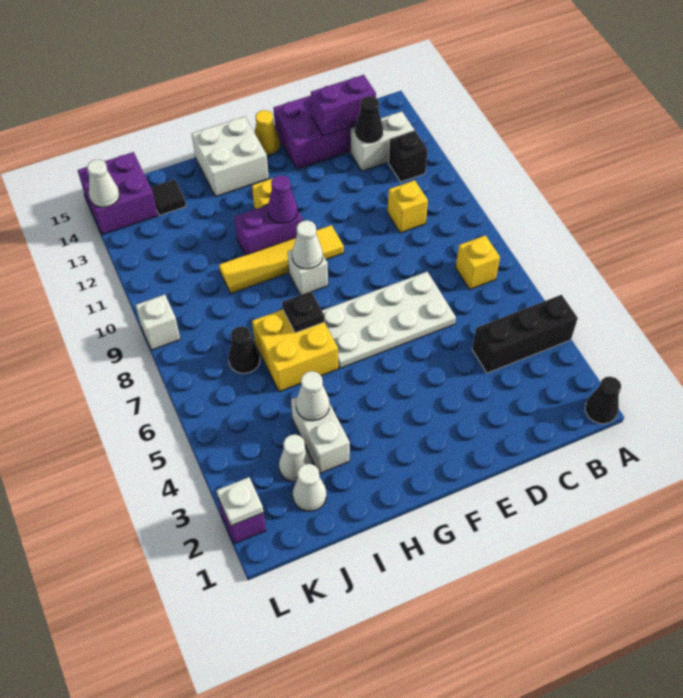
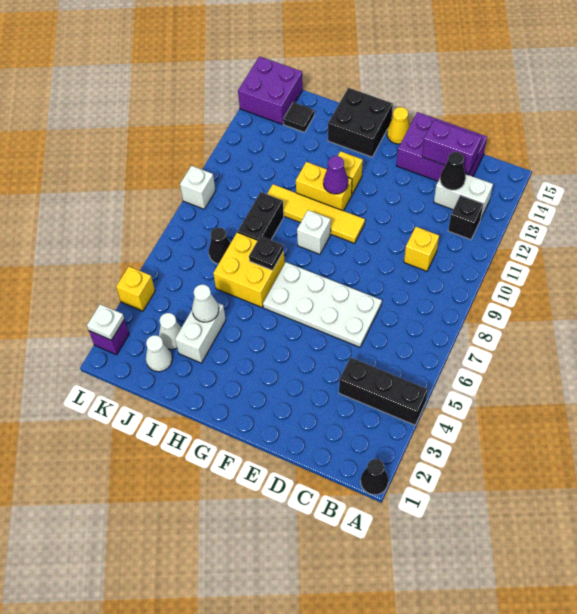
yellow brick B7 level 1 -> yellow brick L4 level 1
white cone G9 level 2 -> none
purple brick G11:H11 level 1 -> yellow brick G11:H11 level 1
white brick G14:H15 level 1 -> black brick G14:H15 level 1
none -> black brick I8:I9 level 1
white cone L14 level 2 -> none

